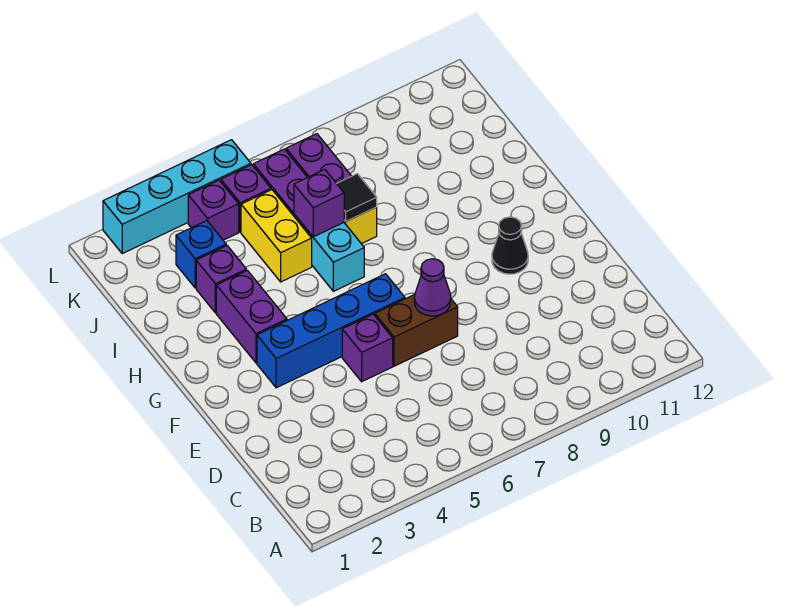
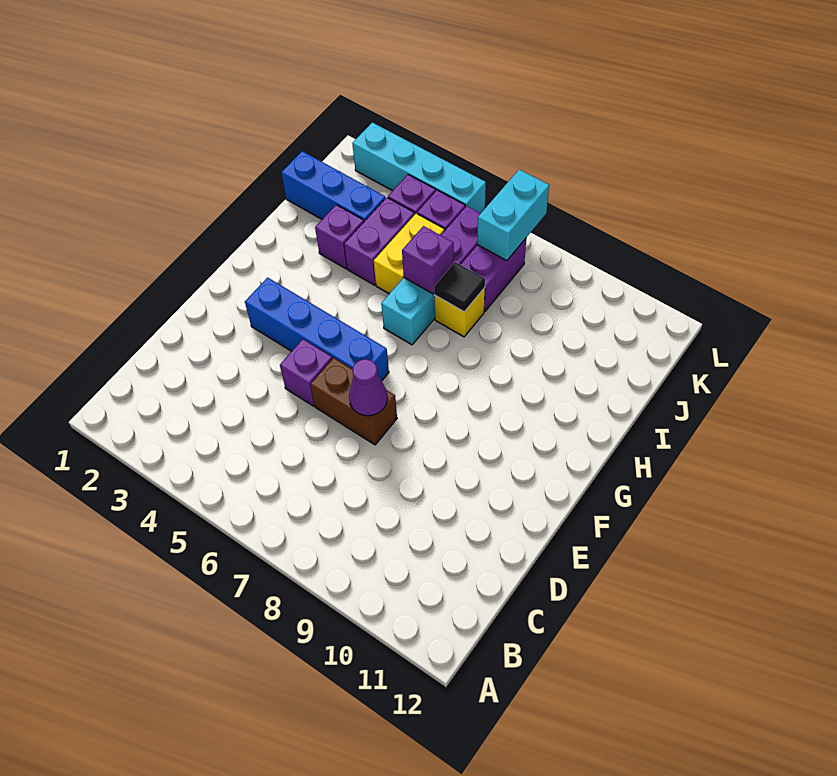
black cone F10 level 1 -> none
purple brick G3:H3 level 1 -> purple brick I4:J4 level 1
blue brick J3 level 1 -> blue brick J1:J3 level 1
none -> cyan brick K7:L7 level 2

